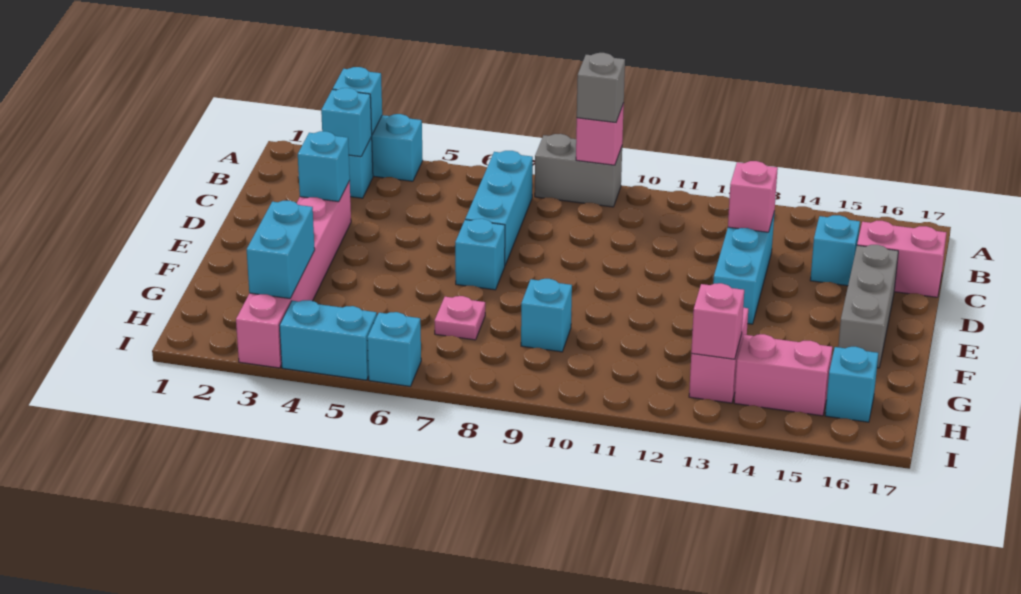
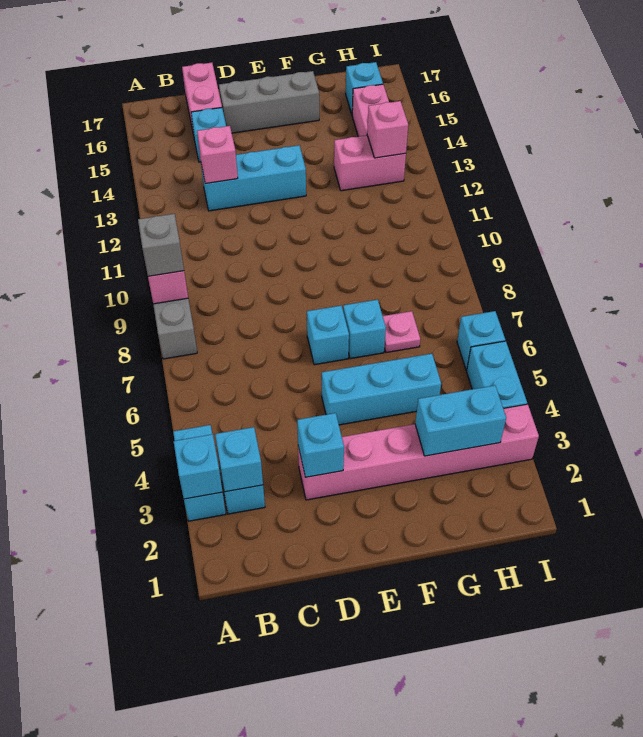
cyan brick B7:D7 level 1 -> cyan brick E5:G5 level 1
cyan brick G9 level 1 -> cyan brick F7 level 1

